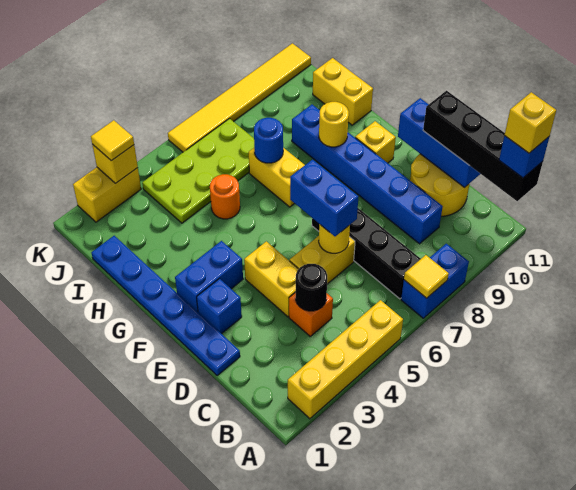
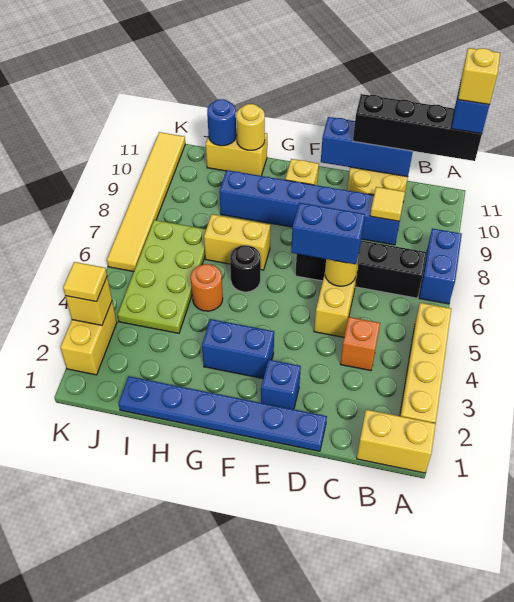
yellow tile A7 level 2 -> yellow tile C9 level 2
black round brick C4 level 2 -> black round brick G6 level 1
yellow brick D4:E4 level 1 -> yellow brick A1:B1 level 1
blue brick F2:F3 level 1 -> blue brick F3:G3 level 1
yellow round brick G9 level 2 -> yellow round brick H11 level 2
blue round brick H7 level 2 -> blue round brick I11 level 2

